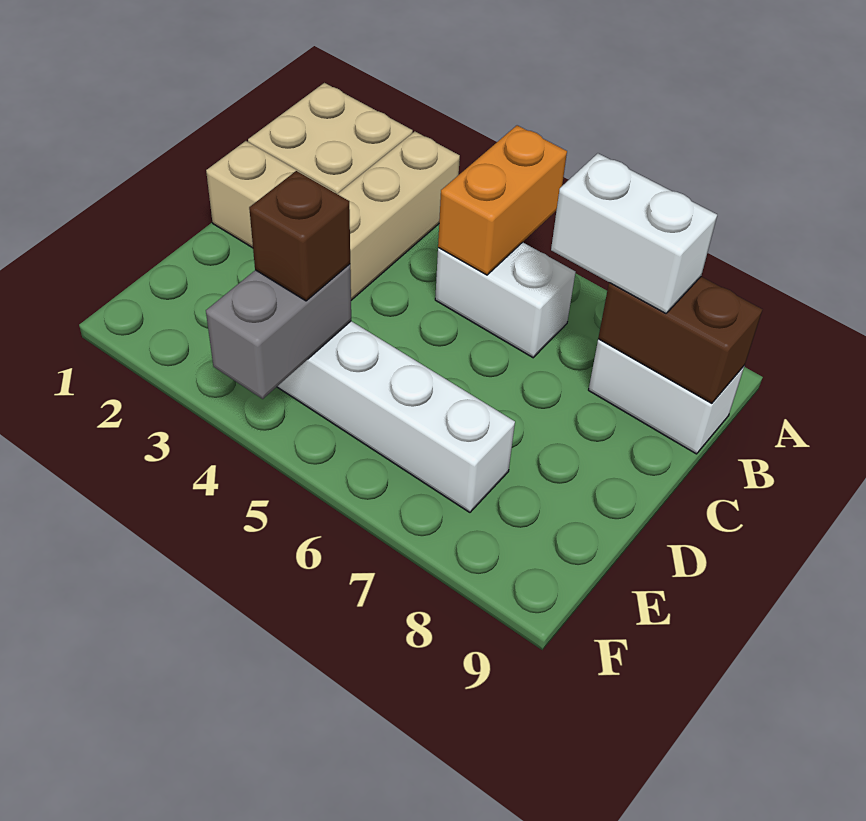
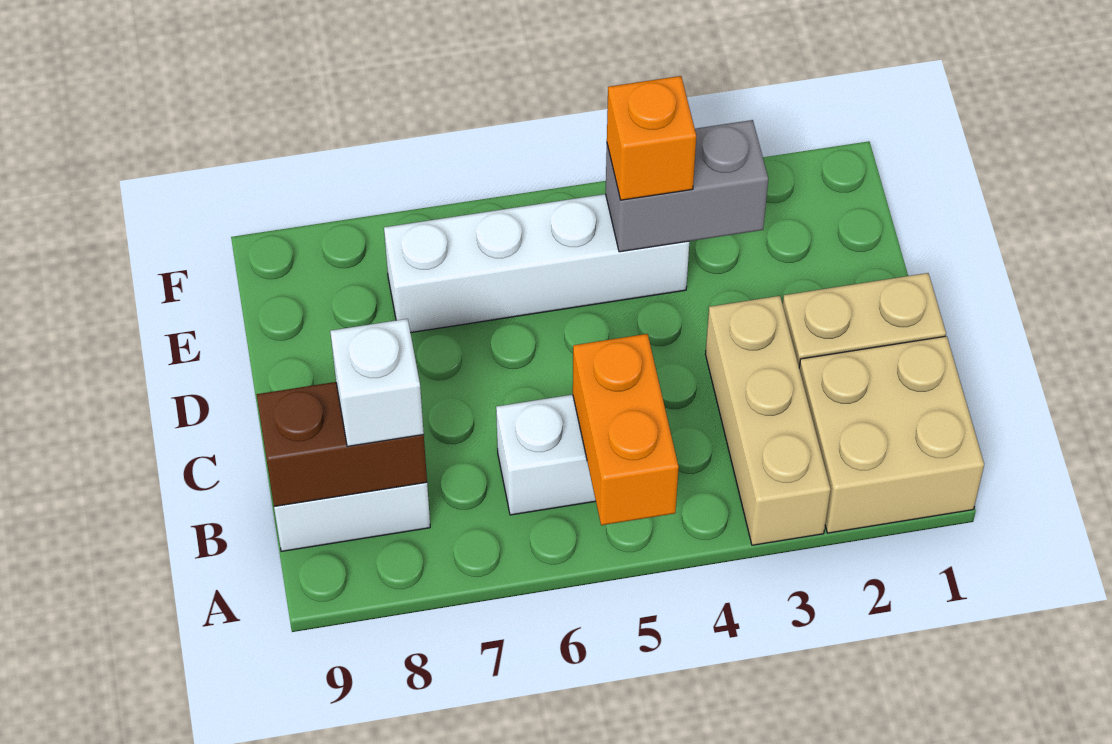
white brick B7:B8 level 3 -> white brick B8 level 3
grey brick E4:F4 level 2 -> grey brick E3:E4 level 2
brown brick E4 level 3 -> orange brick E4 level 3

